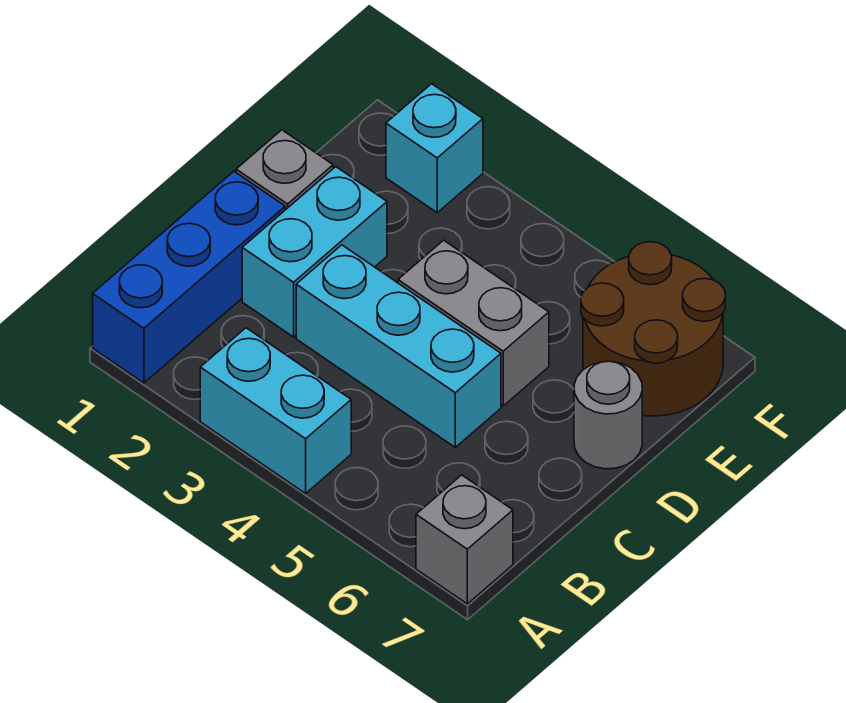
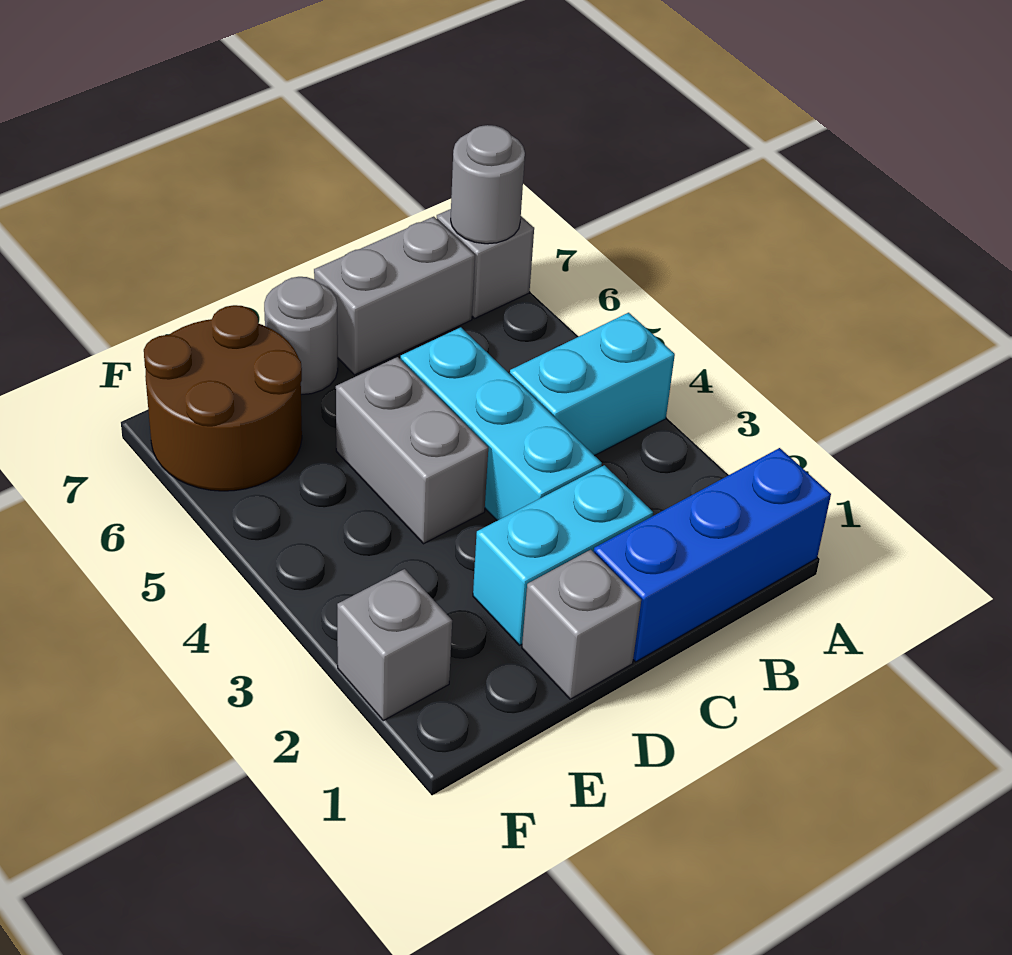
cyan brick A3:A4 level 1 -> cyan brick A4:B4 level 1
none -> grey round brick A7 level 2
none -> grey brick B7:C7 level 1
cyan brick F2 level 1 -> grey brick F2 level 1

